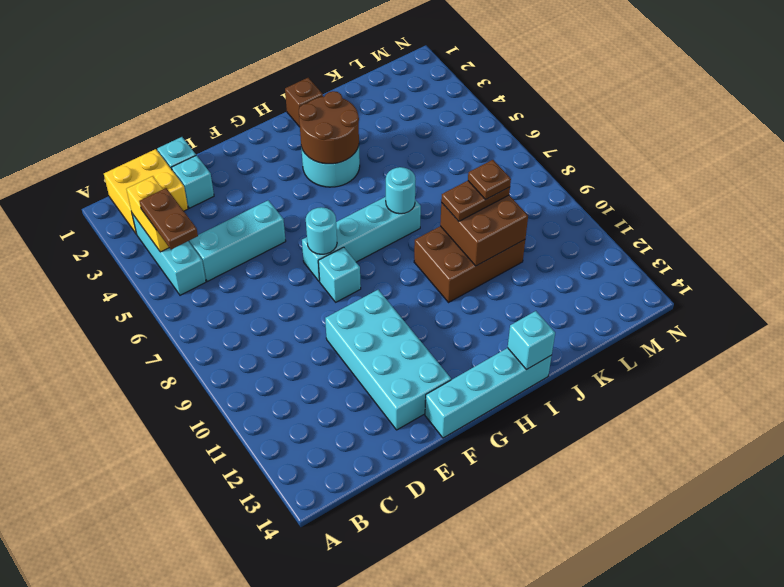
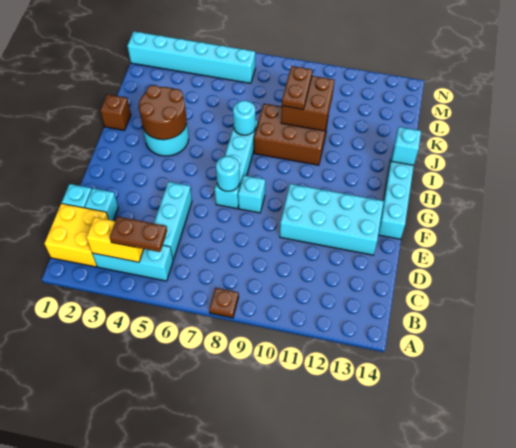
brown brick I9:K10 level 1 -> brown brick I8:J10 level 1
brown plate K9 level 4 -> brown plate A8 level 1
none -> cyan brick M1:M6 level 1

